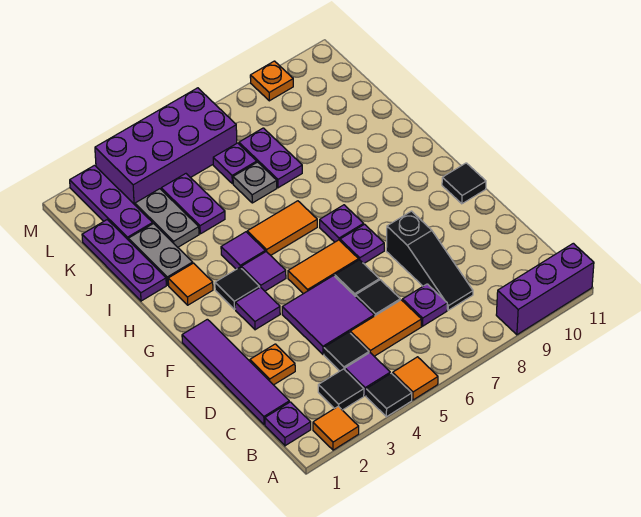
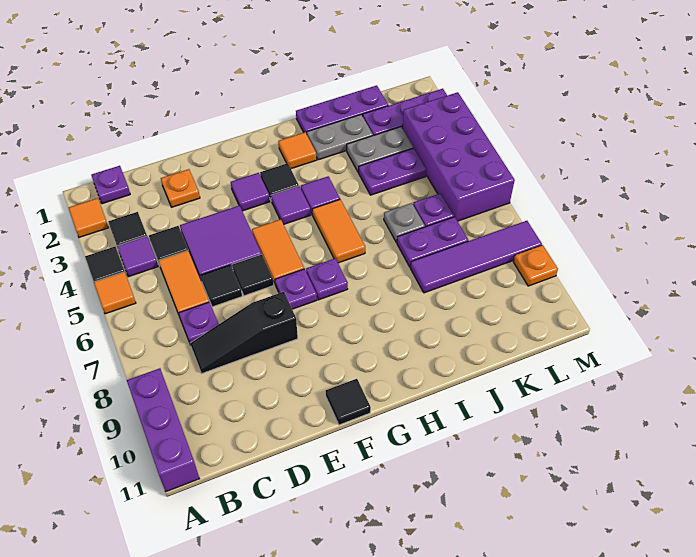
purple tile C1:F1 level 1 -> purple tile J8:M8 level 1

